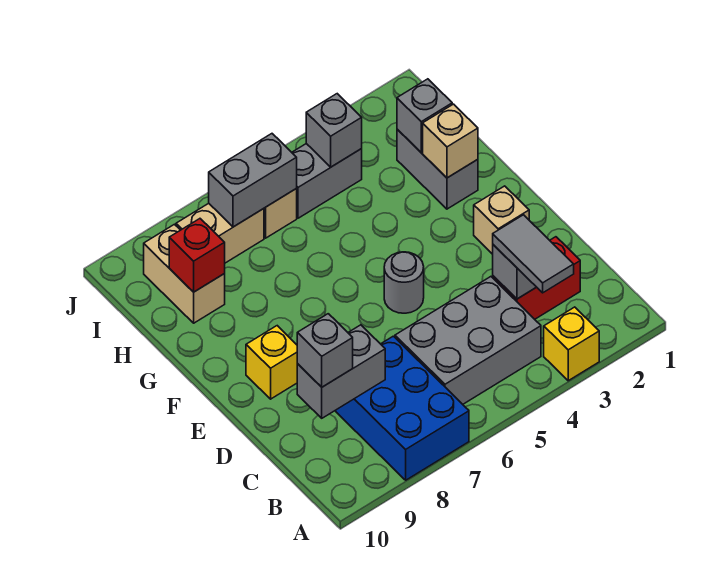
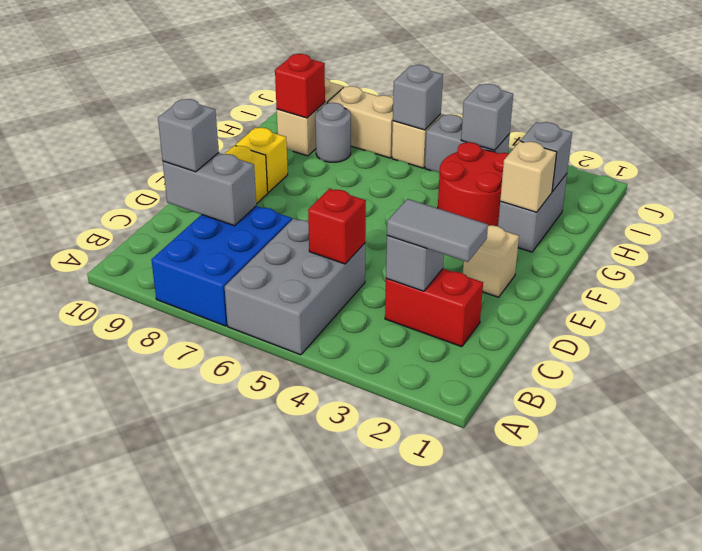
yellow brick A3 level 1 -> yellow brick F9 level 1
grey tile B3:C3 level 3 -> grey tile C2:C3 level 3
grey brick B4:C6 level 1 -> grey brick A5:C6 level 1
none -> red brick C5 level 2
grey round brick E5 level 1 -> grey round brick H8 level 1
none -> red round brick G3:H4 level 1
grey brick I6:I7 level 2 -> grey brick I6 level 2

